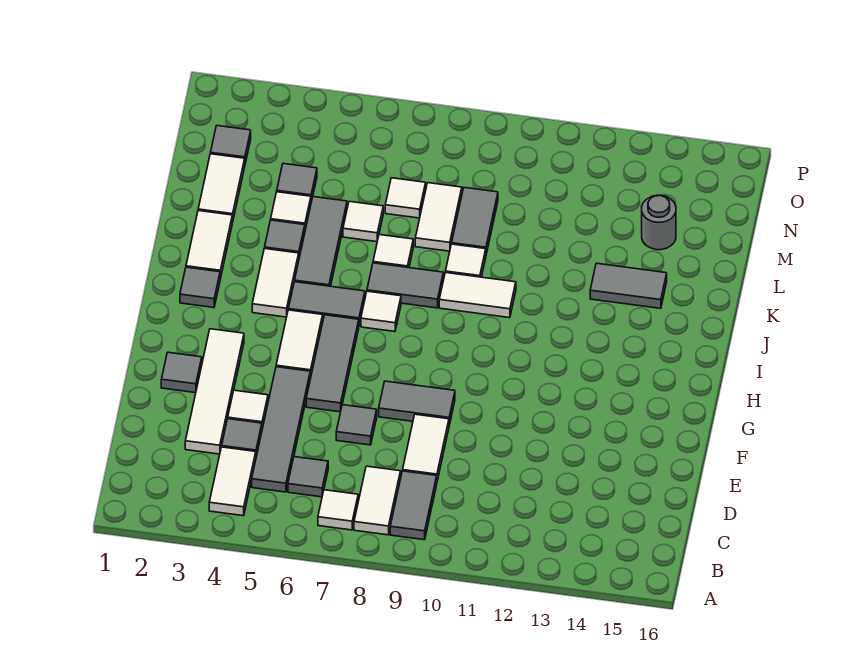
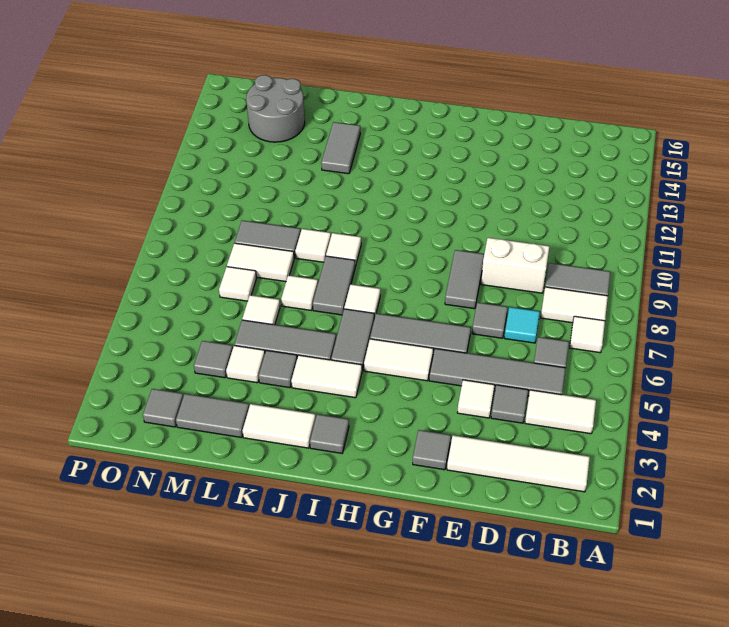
white tile D3:G3 level 1 -> white tile B2:E2 level 1
none -> cyan tile D7 level 1
white tile D9:E9 level 1 -> white brick D9:E9 level 1
white tile J9:J10 level 1 -> white tile J9 level 1
white tile L2:M2 level 1 -> grey tile L2:M2 level 1
grey round brick M14 level 1 -> grey round brick M14:N15 level 1

